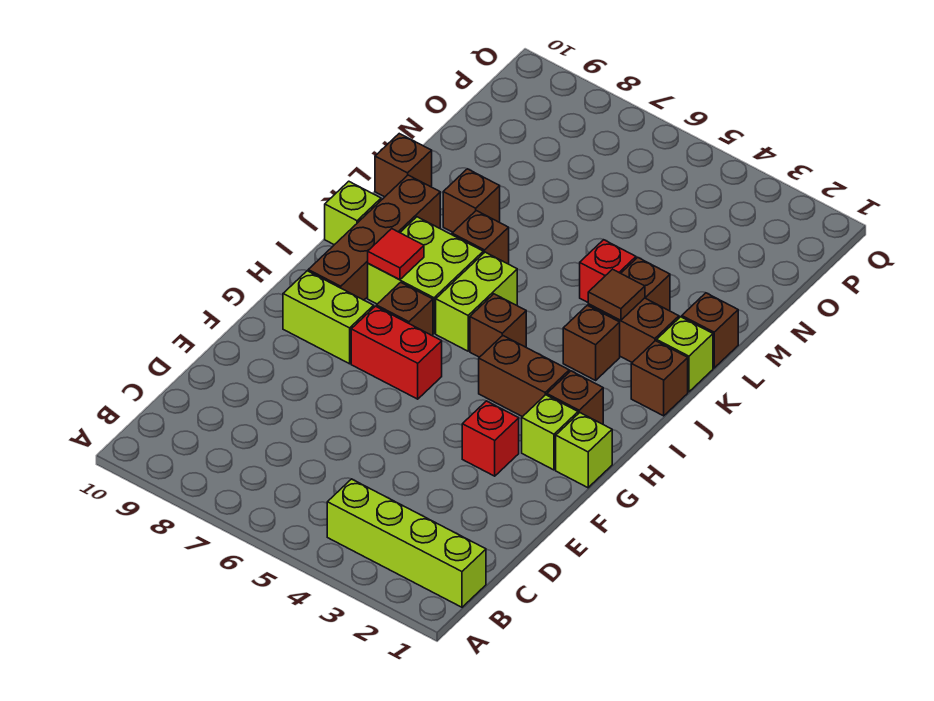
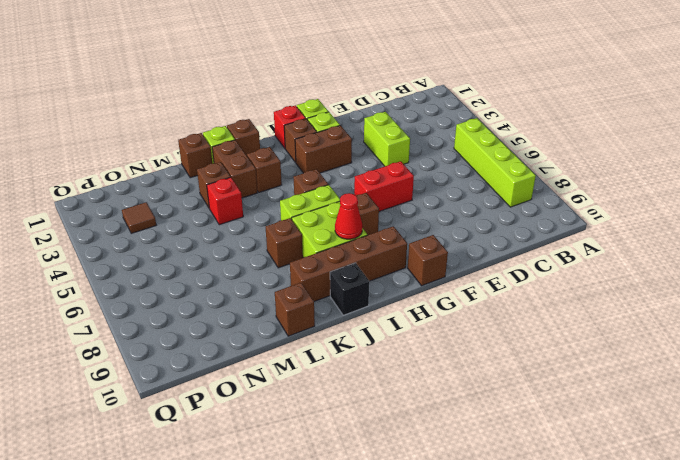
lime brick B1:B4 level 1 -> lime brick B5:B8 level 1
red brick F3 level 1 -> red brick H1 level 1
red brick G6:G7 level 1 -> red brick F6:G6 level 1
lime brick G8:G9 level 1 -> lime brick E3:E4 level 1
brown brick H3:H4 level 1 -> brown brick G3:H3 level 1
red tile I8 level 2 -> red cone I8 level 2
lime brick J10 level 1 -> black brick J10 level 1
brown tile K3 level 2 -> brown tile O3 level 1
brown brick L8 level 1 -> brown brick G10 level 1

